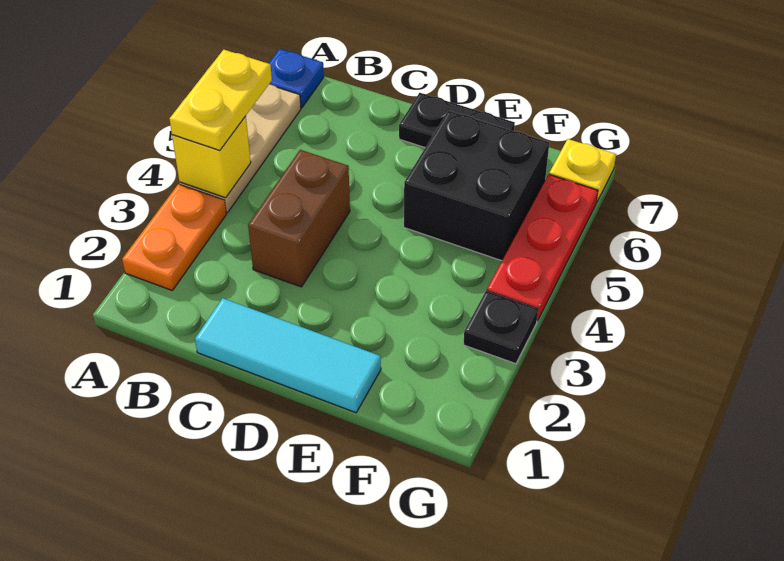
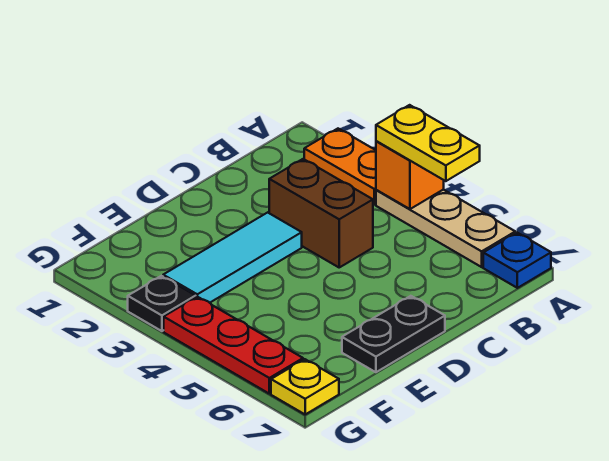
yellow brick A4 level 2 -> orange brick A4 level 2
cyan tile C1:E1 level 1 -> cyan tile D3:F3 level 1
black brick E5:F6 level 1 -> none

